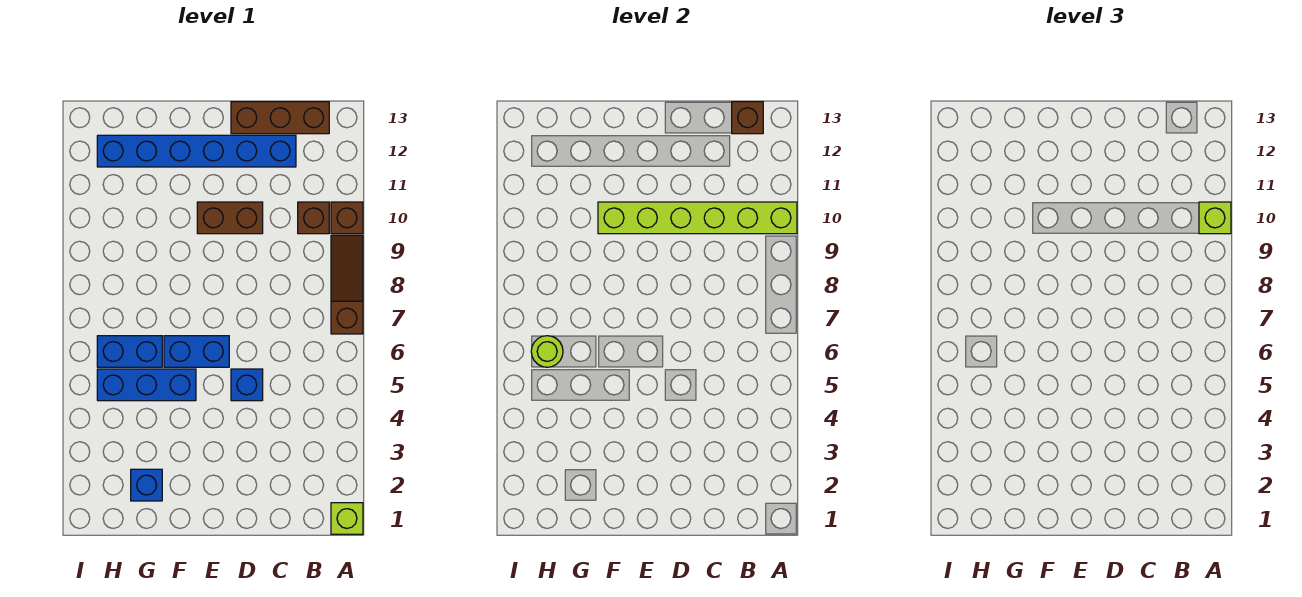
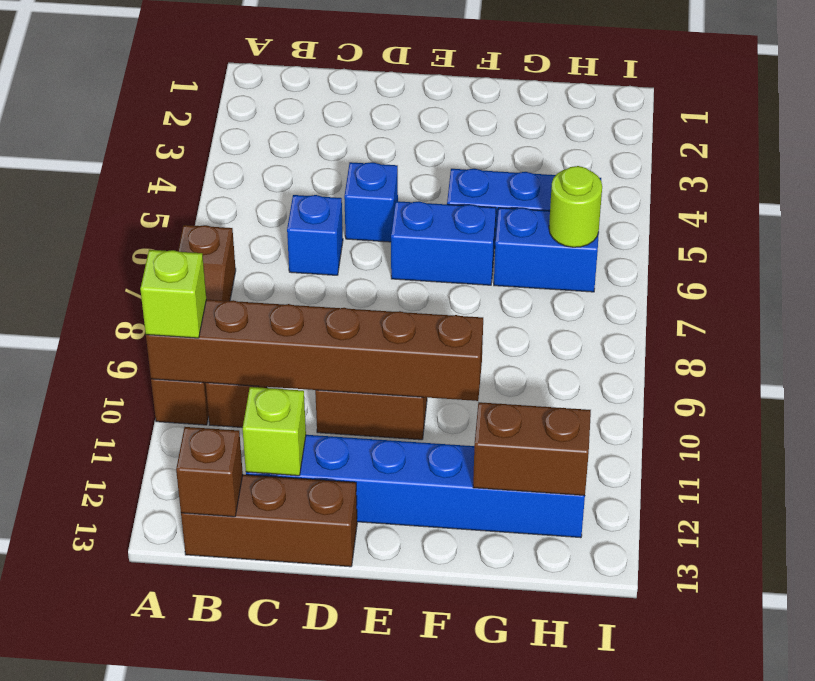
lime brick A1 level 1 -> lime brick C12 level 2
lime brick A10:F10 level 2 -> brown brick A10:F10 level 2
blue brick G2 level 1 -> blue brick C6 level 1
none -> brown brick G12:H12 level 2

